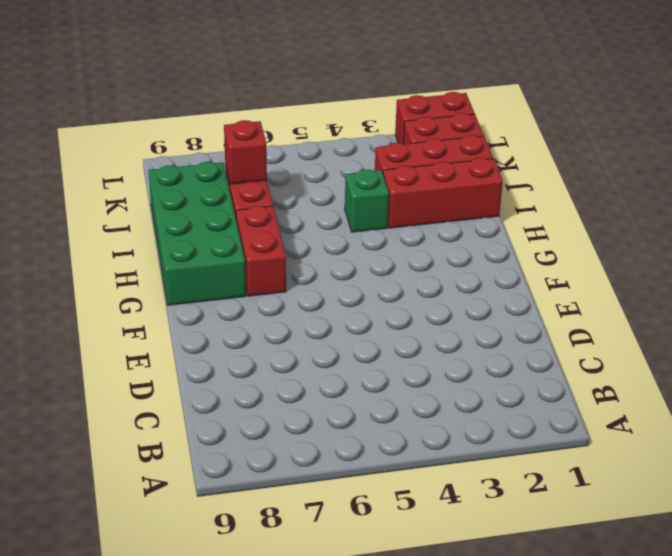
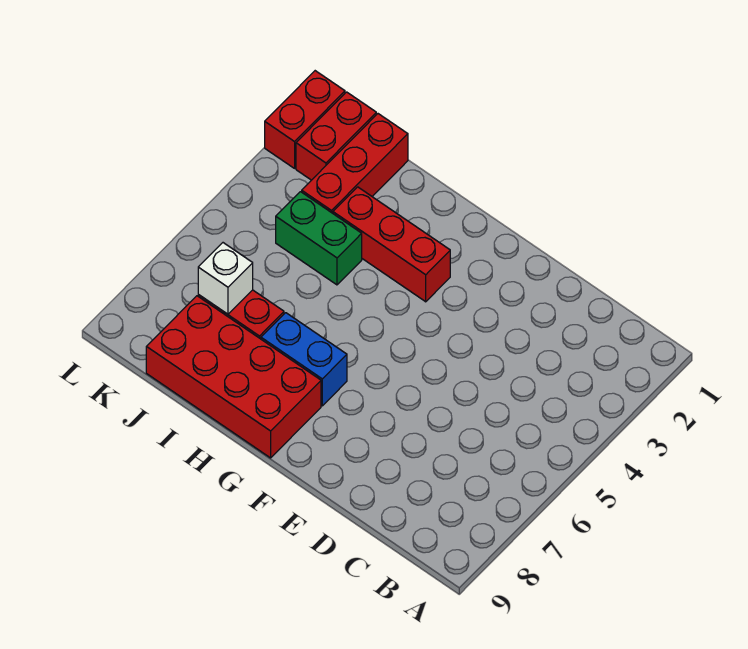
red brick G7:H7 level 1 -> blue brick G7:H7 level 1
green brick G8:J9 level 1 -> red brick G8:J9 level 1
red brick I1:I3 level 1 -> red brick G3:I3 level 1
green brick I4 level 1 -> green brick I4:J4 level 1
red brick J7 level 2 -> white brick J7 level 2

